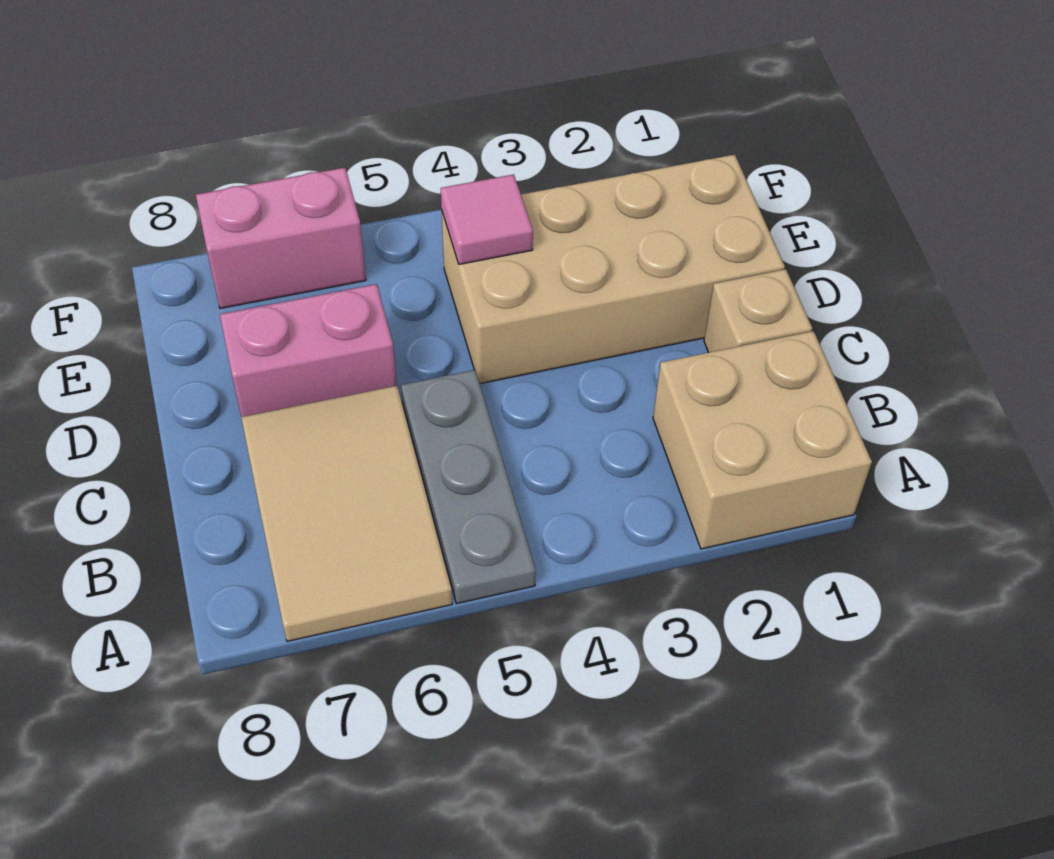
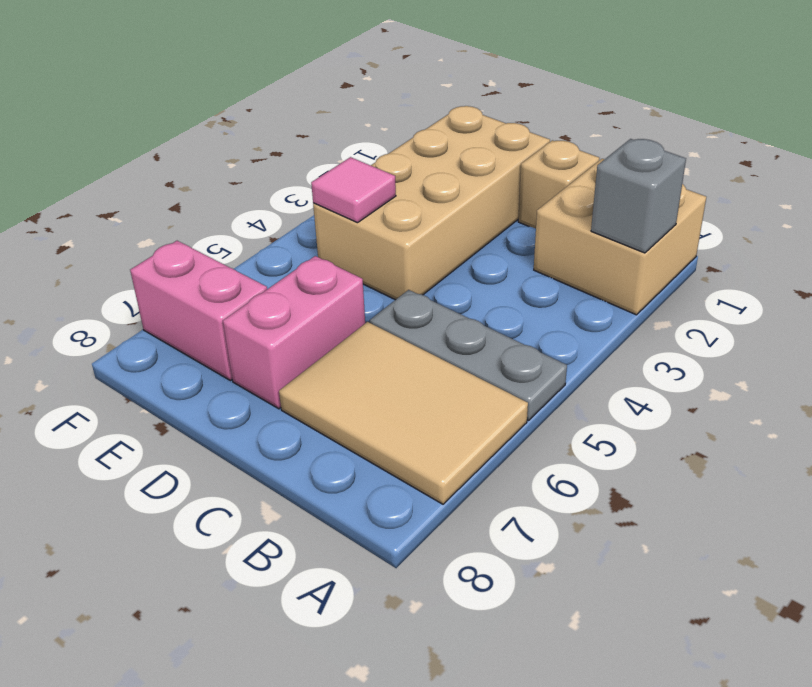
none -> grey brick A2 level 2
pink brick F6:F7 level 1 -> pink brick E7:F7 level 1

